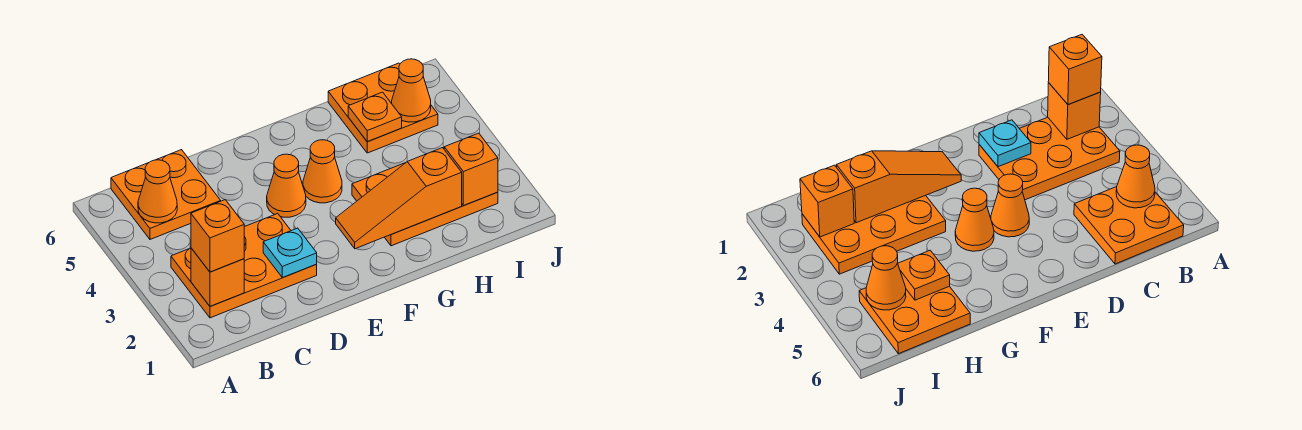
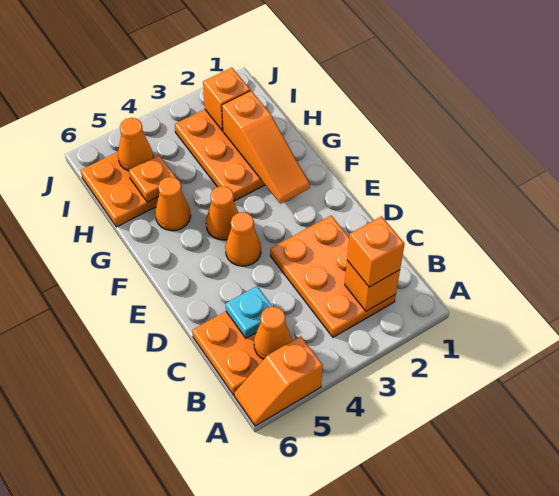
none -> orange slope A5:A6 level 1 top 5
cyan plate D2 level 2 -> cyan plate C5 level 2
none -> orange cone G5 level 1

